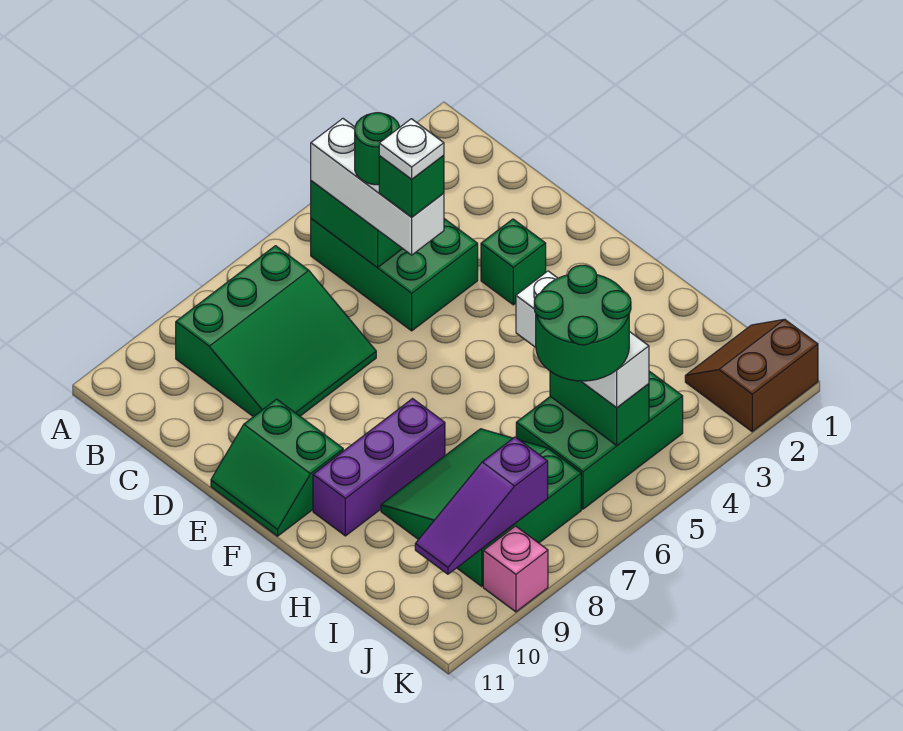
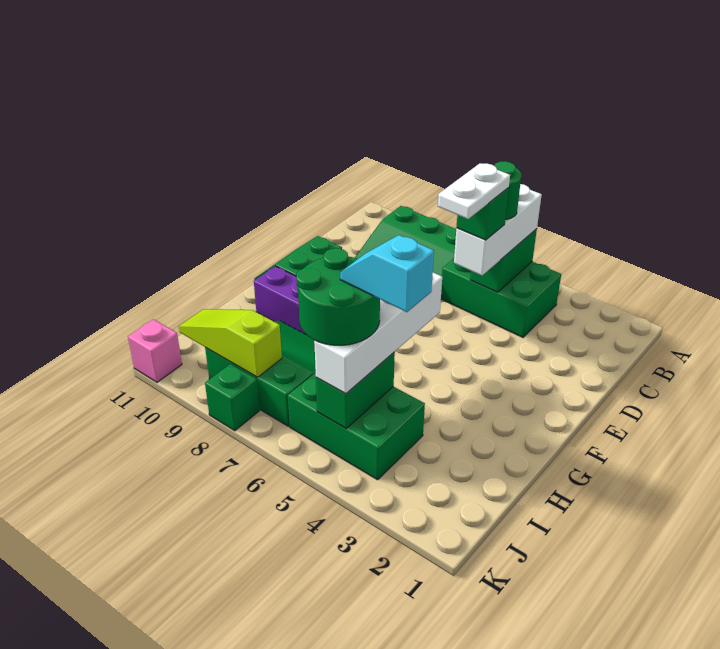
green brick B4:D5 level 1 -> green brick B4:C6 level 1
white plate D5 level 5 -> white plate D5:E5 level 5
green brick E3 level 1 -> green brick K8 level 1
white brick H5:J5 level 3 -> white brick G5:J5 level 3
none -> cyan slope I4:I5 level 5 top 4
brown slope J1:K2 level 1 top K -> none
purple slope J8:J10 level 2 top 8 -> lime slope J8:J10 level 2 top 8
pink brick K9 level 1 -> pink brick K11 level 1

